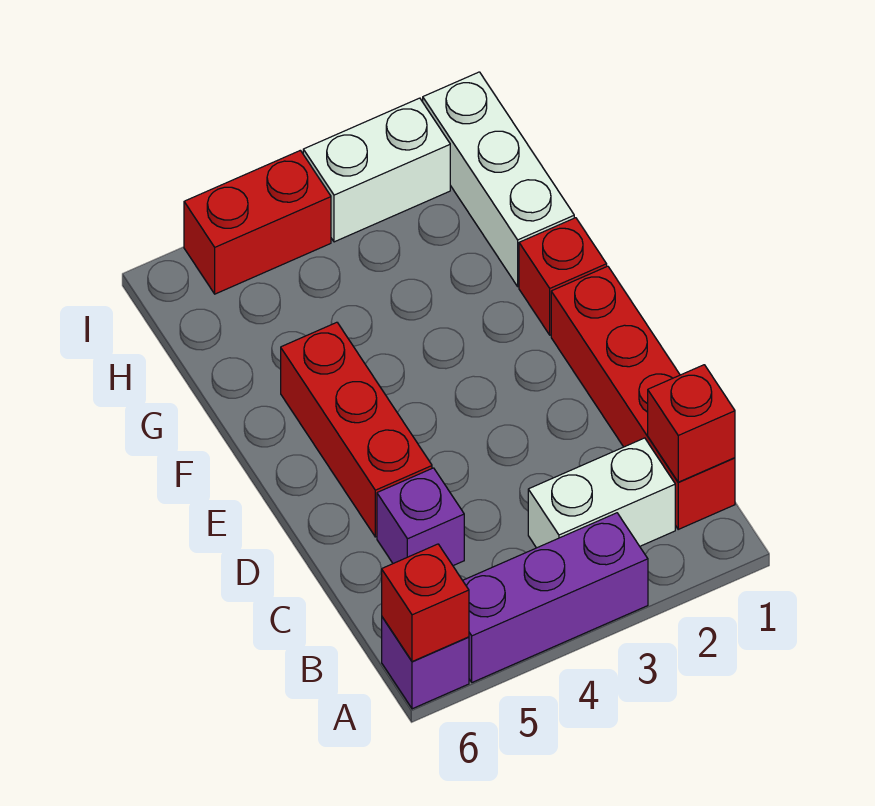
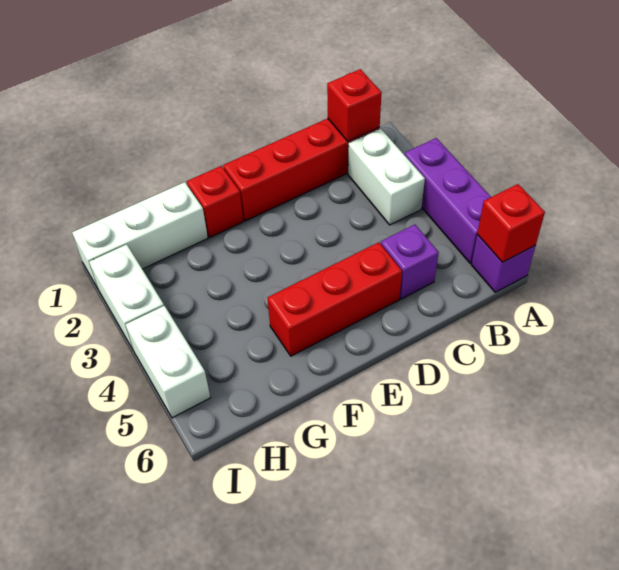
red brick I4:I5 level 1 -> white brick I4:I5 level 1

